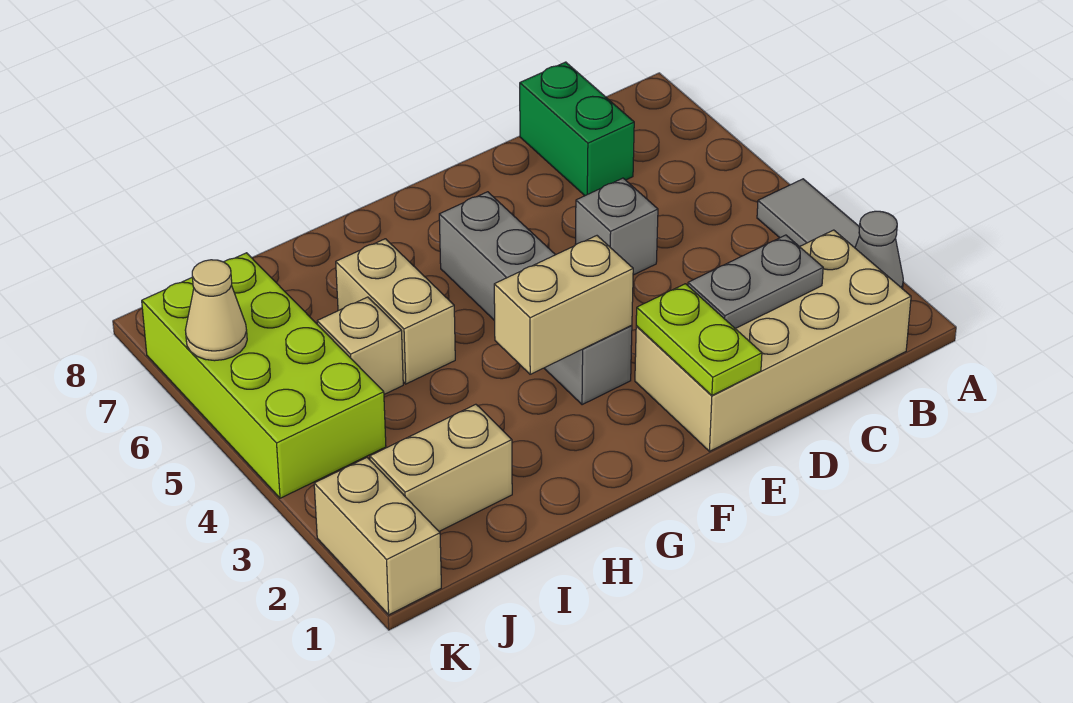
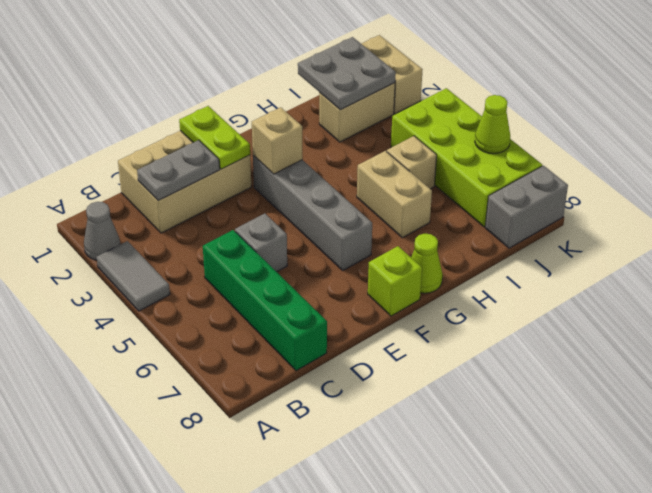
tan brick B1:E2 level 1 -> tan brick C1:E2 level 1
green brick C7:C8 level 1 -> green brick C5:C8 level 1
tan brick F3:G3 level 2 -> tan brick F3 level 2
none -> lime brick F8 level 1
none -> lime cone G8 level 1
none -> grey plate I1:J2 level 2
none -> grey brick J8:K8 level 1
tan cone K6 level 2 -> lime cone K6 level 2

